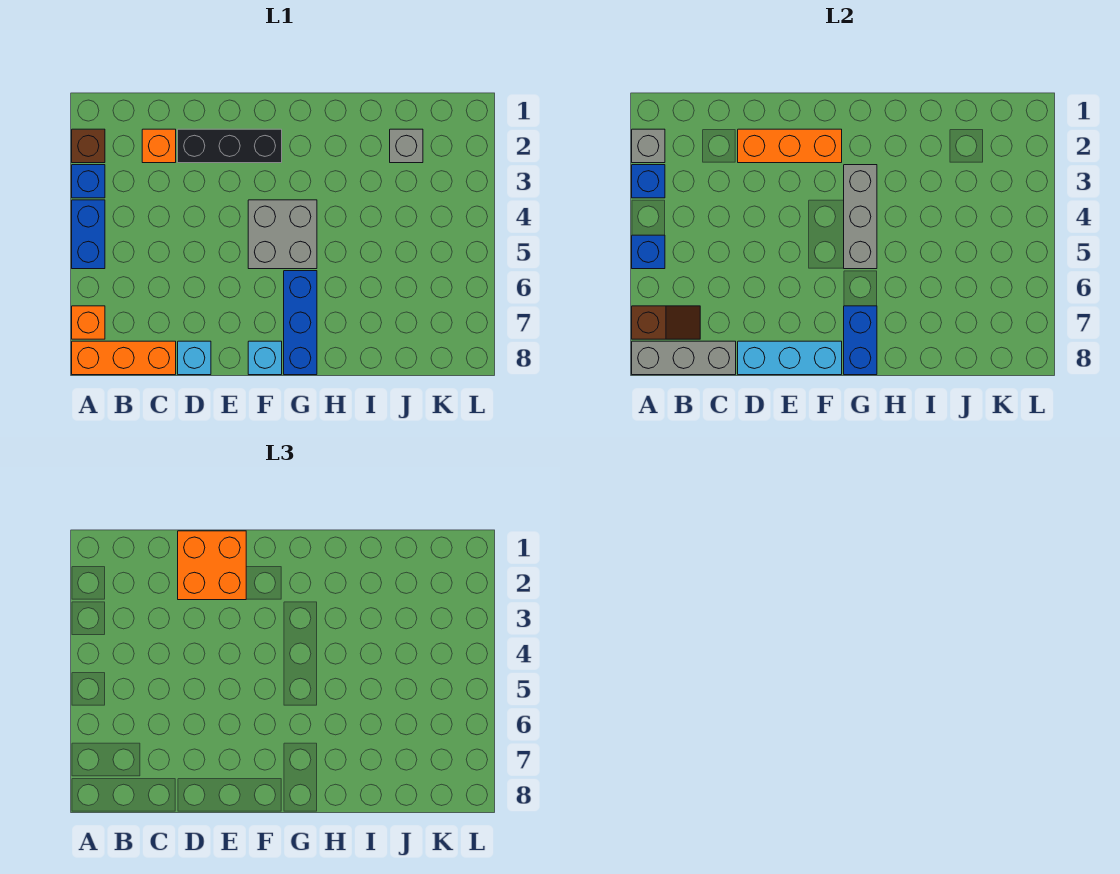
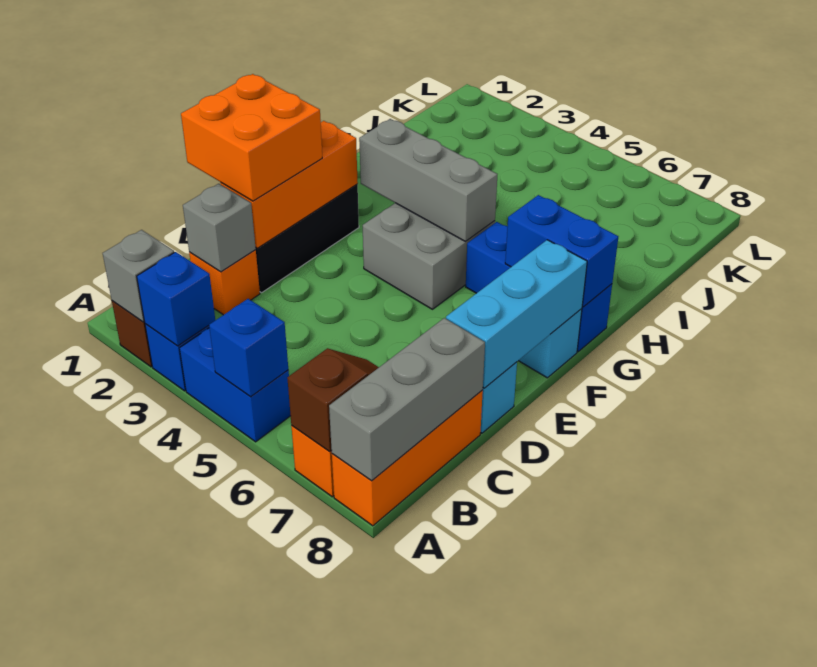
grey brick J2 level 1 -> grey brick C2 level 2

